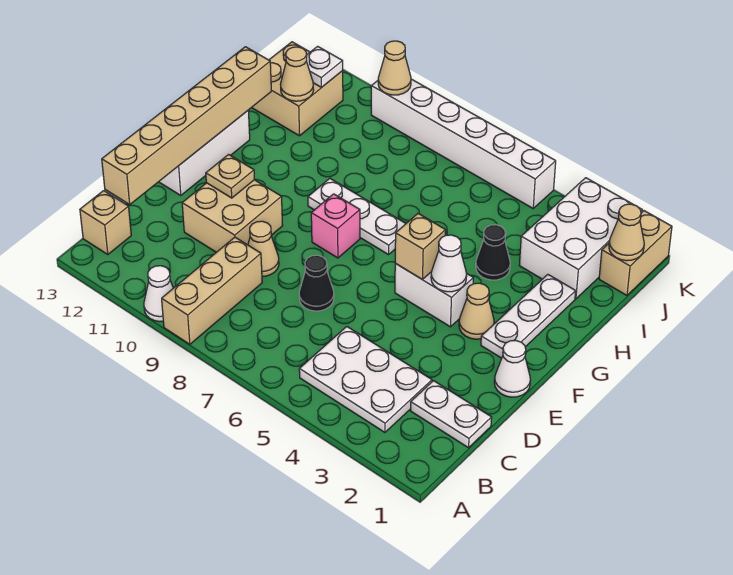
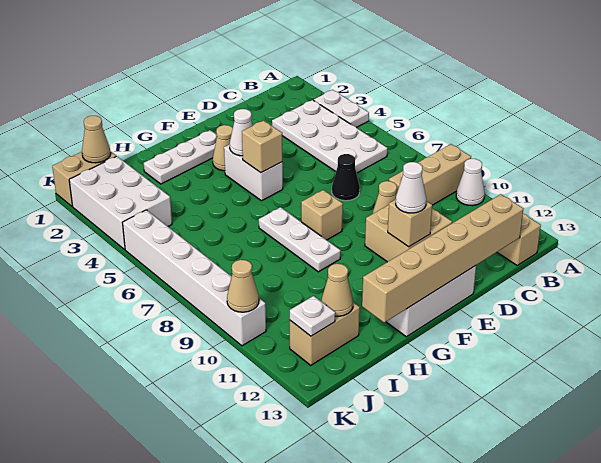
white plate B3:C5 level 1 -> white plate B3:C6 level 1
white plate C1:C2 level 1 -> white plate A3:A4 level 1
white cone E1 level 1 -> white cone E11 level 3
tan plate E11 level 2 -> tan brick E11 level 2
pink brick F8 level 1 -> tan brick F8 level 1
black cone H4 level 1 -> none
white brick I2:K3 level 1 -> white brick J2:K4 level 1
tan brick I12:J13 level 1 -> tan brick I12:J12 level 1

